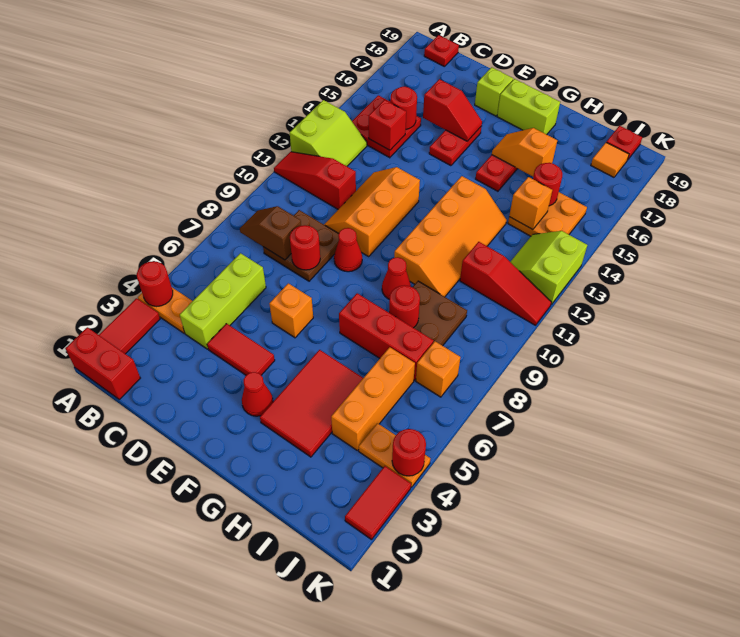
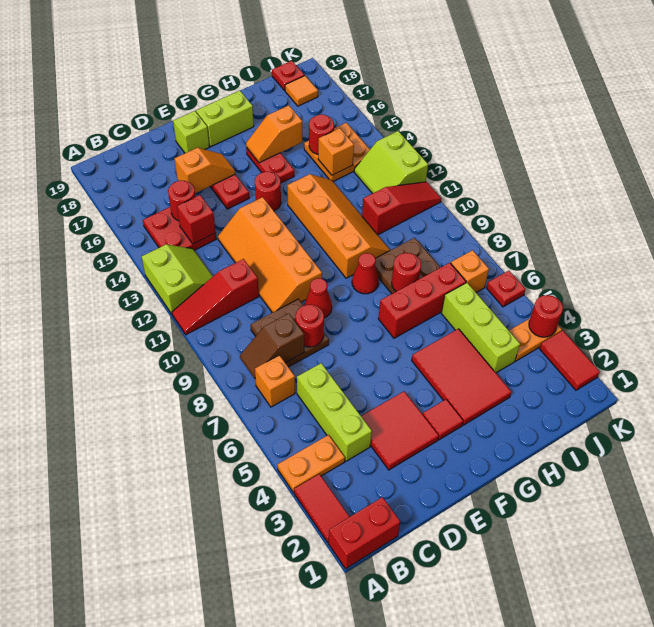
red round brick A4 level 2 -> red round brick F14 level 1
red plate B19 level 1 -> red plate K6 level 1
red tile D4:E4 level 1 -> red tile D3:E4 level 1
orange slope D10:E12 level 1 top E -> orange slope D10:E13 level 1 top E
red slope D16:E16 level 2 top D -> orange slope D16:E16 level 2 top D
orange brick E6 level 1 -> orange brick B7 level 1
red cone F3 level 1 -> red tile F3 level 1
orange brick I4:I6 level 1 -> lime brick I4:I6 level 1

